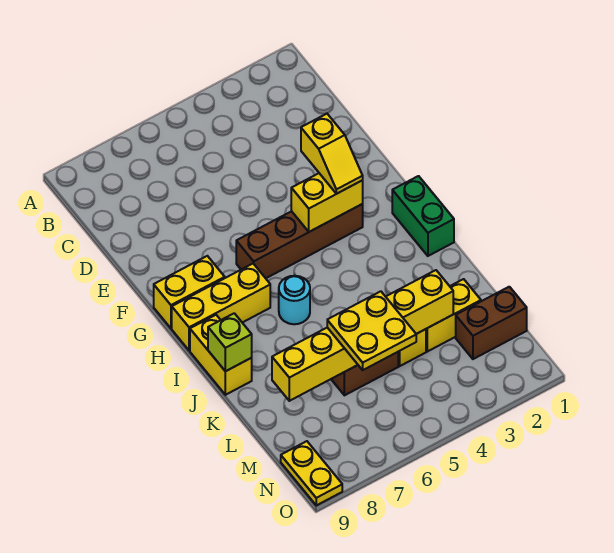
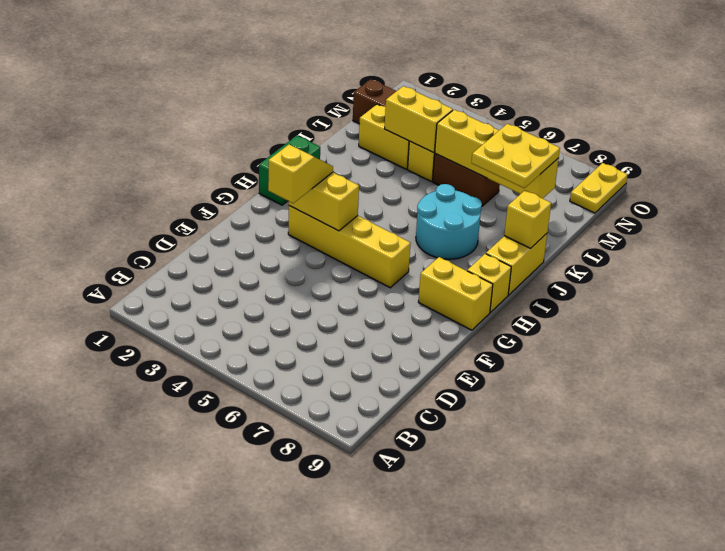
brown brick G3:G6 level 1 -> yellow brick G3:G6 level 1
yellow brick H7:H9 level 1 -> yellow brick H9 level 1
cyan round brick I6 level 1 -> cyan round brick I6:J7 level 1
lime brick J9 level 2 -> yellow brick J9 level 2
yellow plate L5:M6 level 3 -> yellow plate K7:L8 level 3

